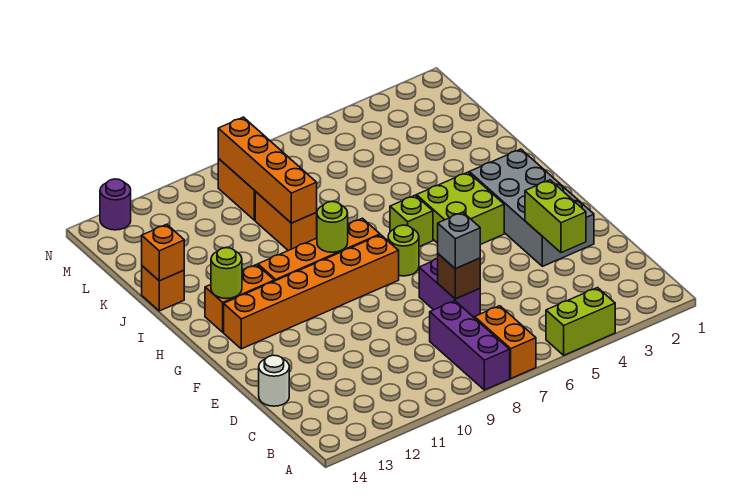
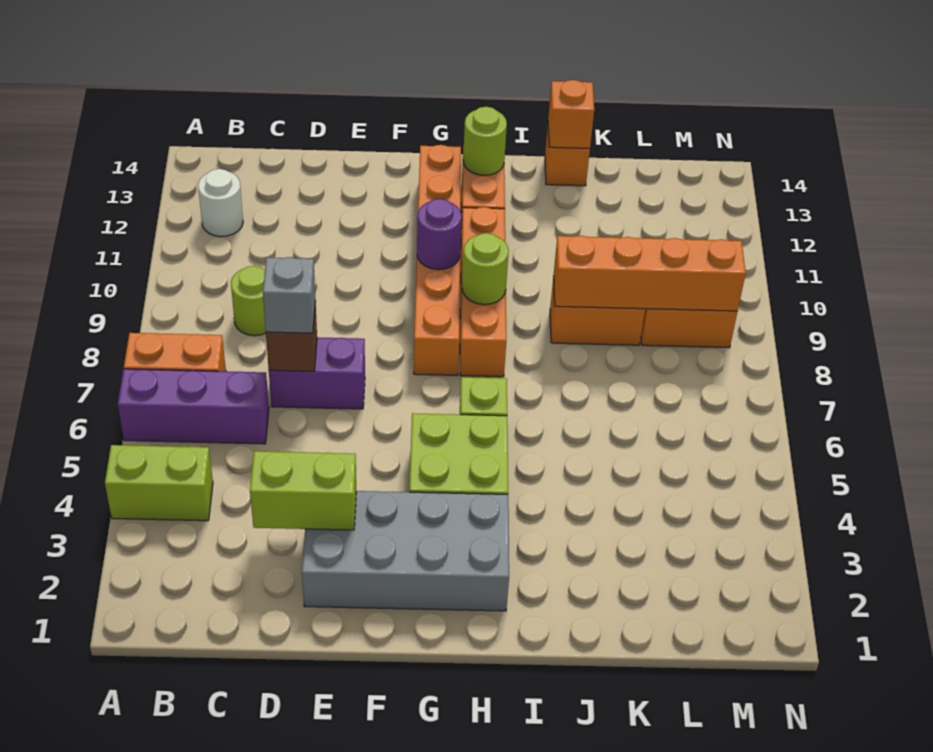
lime brick A4:A5 level 1 -> lime brick A4:B4 level 1
purple brick A8:C8 level 1 -> purple brick A6:C6 level 1
white round brick D14 level 1 -> white round brick B12 level 1
lime round brick G7 level 1 -> lime round brick C9 level 1
purple round brick N13 level 1 -> purple round brick G10 level 2

